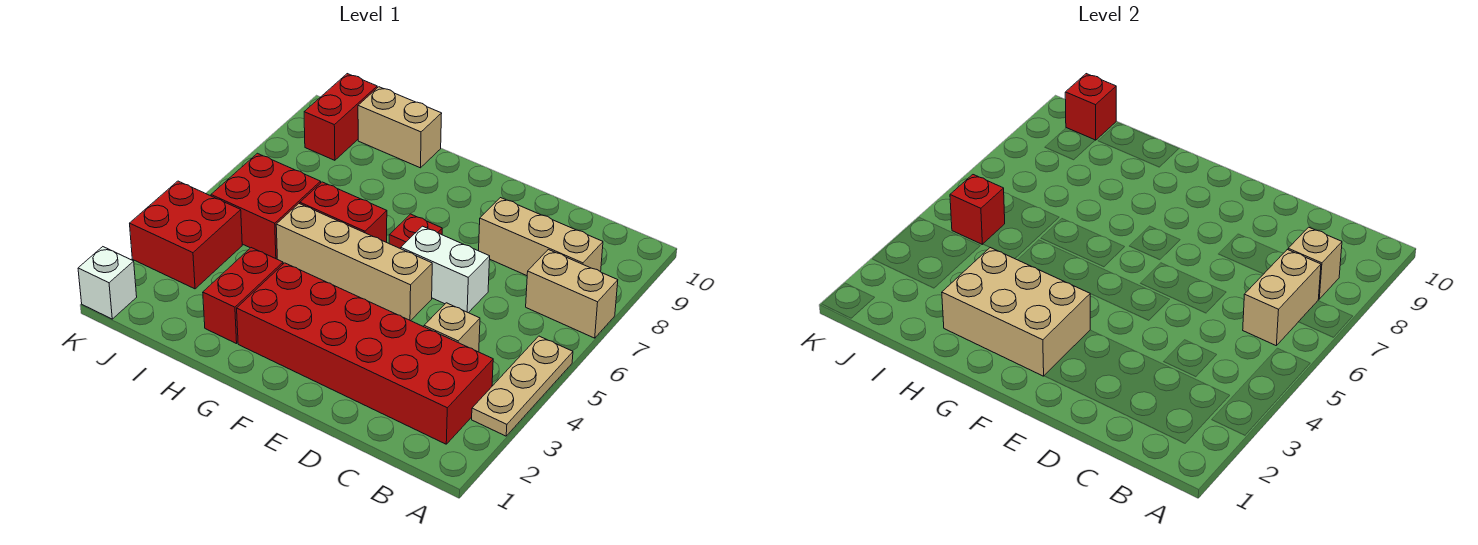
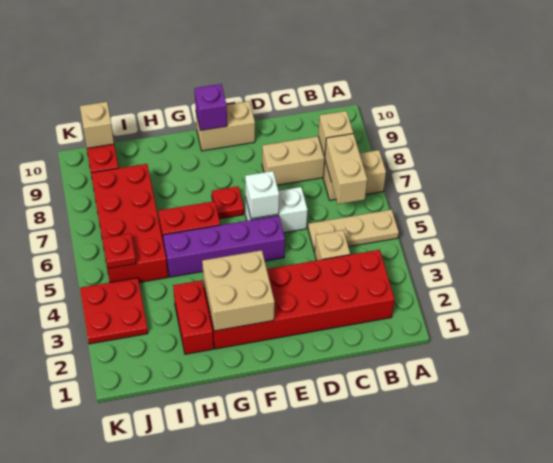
tan plate A3:A5 level 1 -> tan plate A5:C5 level 1
tan brick E5:H5 level 1 -> purple brick E5:H5 level 1
tan brick F2:H3 level 2 -> tan brick F2:G3 level 2
none -> purple brick F10 level 2
tan brick H10:I10 level 1 -> tan brick E10:F10 level 1
red brick I5:J6 level 1 -> red brick I5:J8 level 1
red brick J3:K4 level 1 -> red plate J3:K4 level 1
red brick J5 level 2 -> red plate J5 level 2
red brick J10 level 2 -> tan brick J10 level 2
white brick K1 level 1 -> white brick E6 level 2

